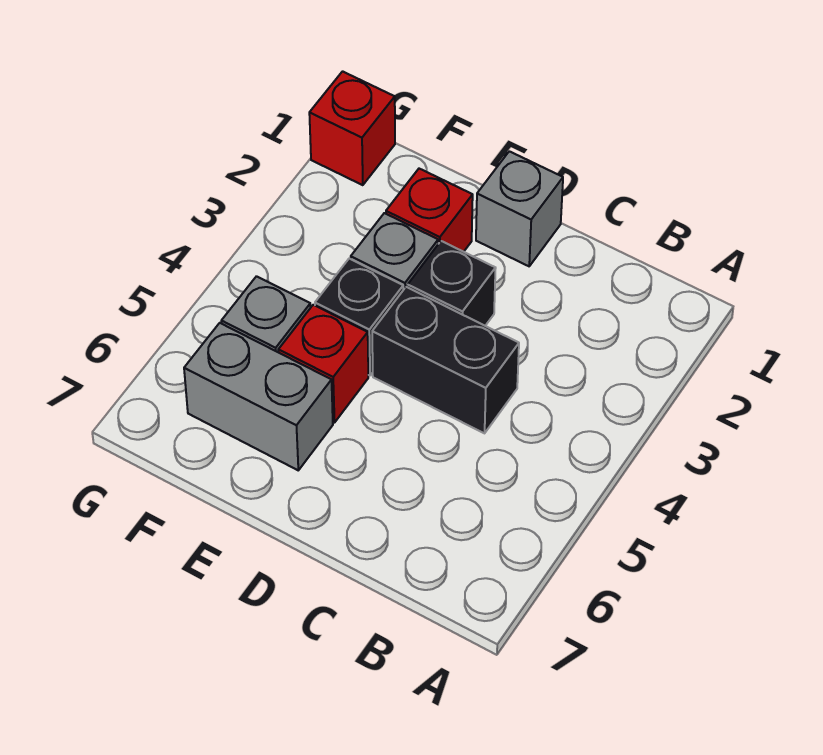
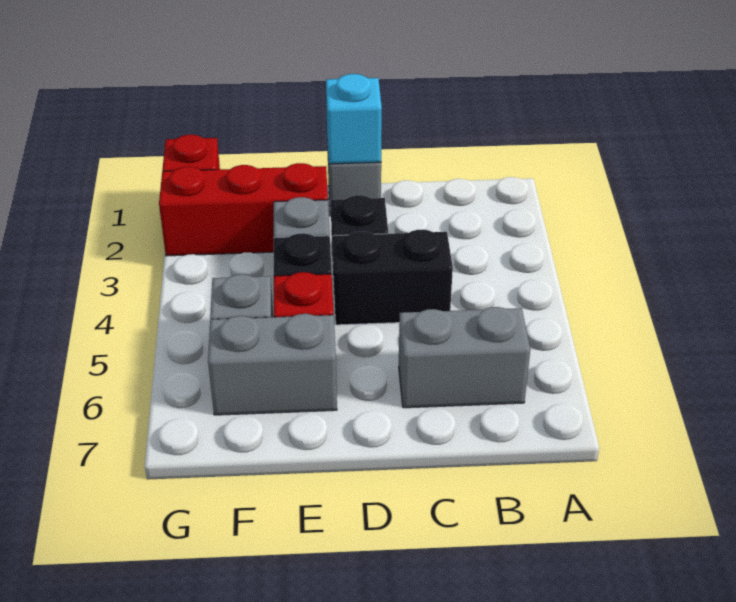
none -> grey brick B6:C6 level 1
none -> cyan brick D1 level 2
red brick E2 level 1 -> red brick E2:G2 level 1

